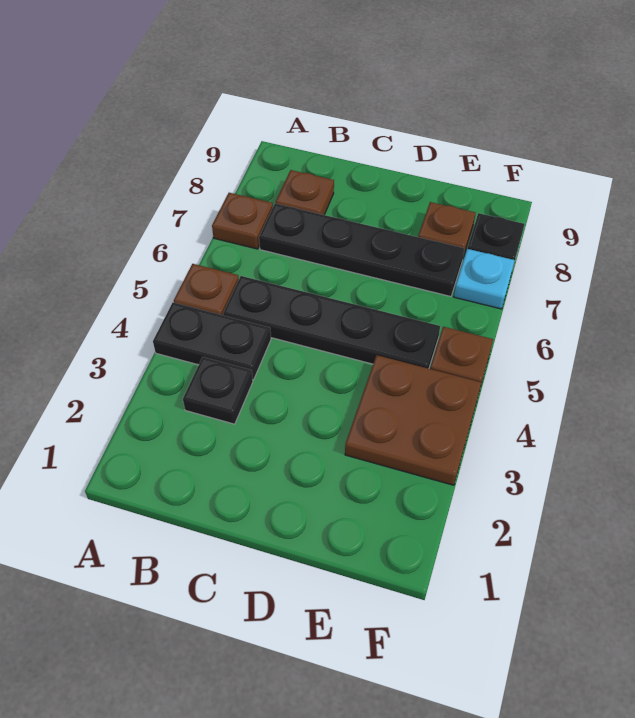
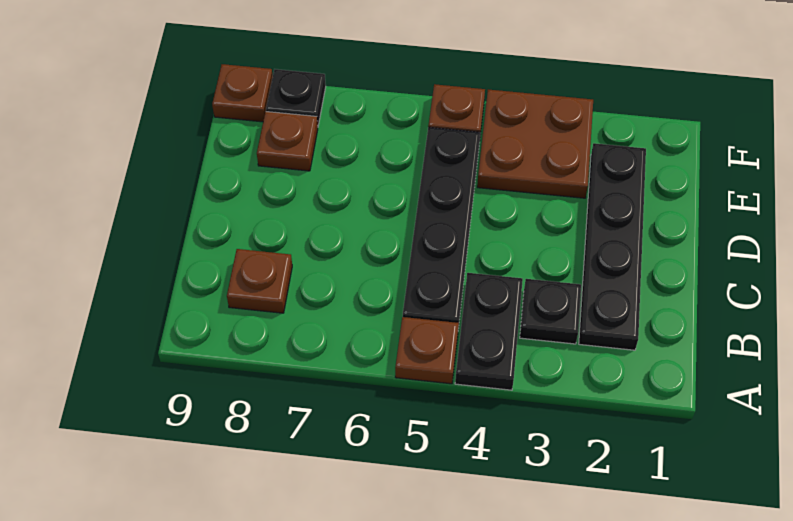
brown plate A7 level 1 -> brown plate F9 level 1
black plate B7:E7 level 1 -> black plate B2:E2 level 1
cyan plate F7 level 1 -> none

